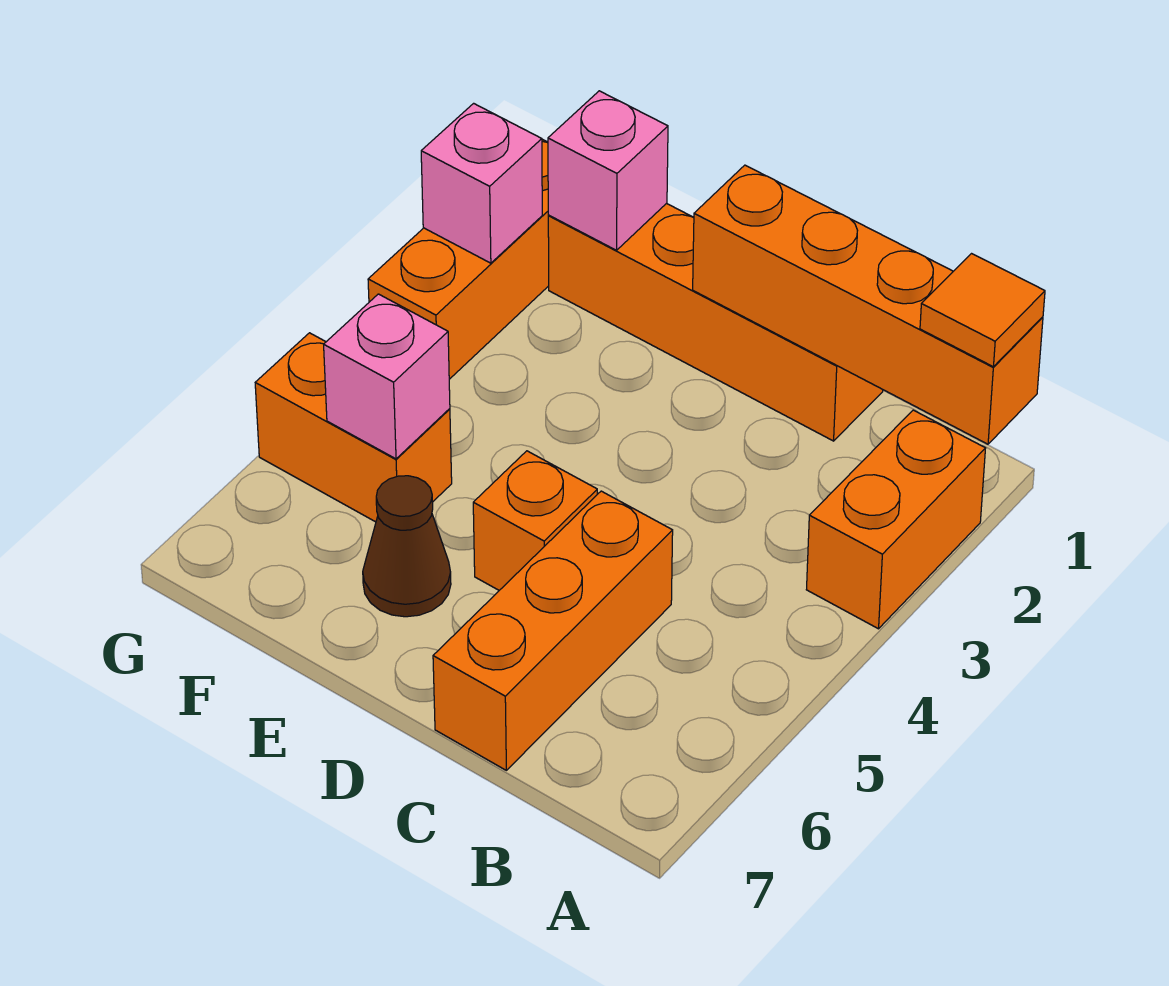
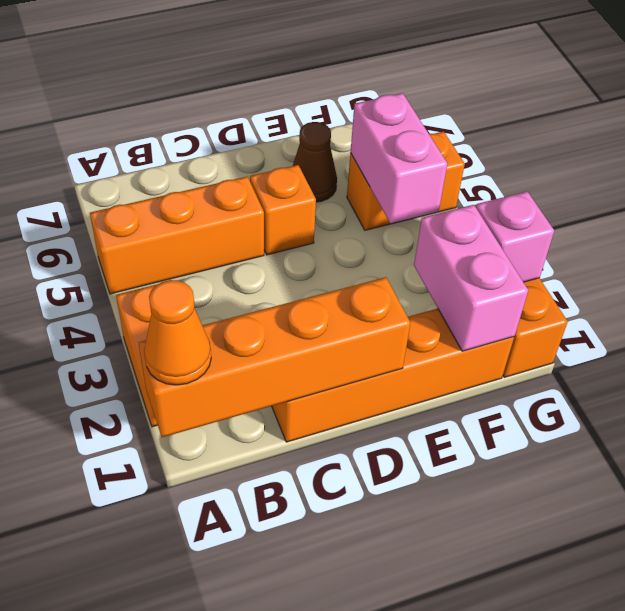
orange tile A1 level 3 -> orange cone A1 level 3
orange brick C5:C7 level 1 -> orange brick A5:C5 level 1
pink brick F1 level 2 -> pink brick F1:F2 level 2
pink brick F5 level 2 -> pink brick F4:F5 level 2

